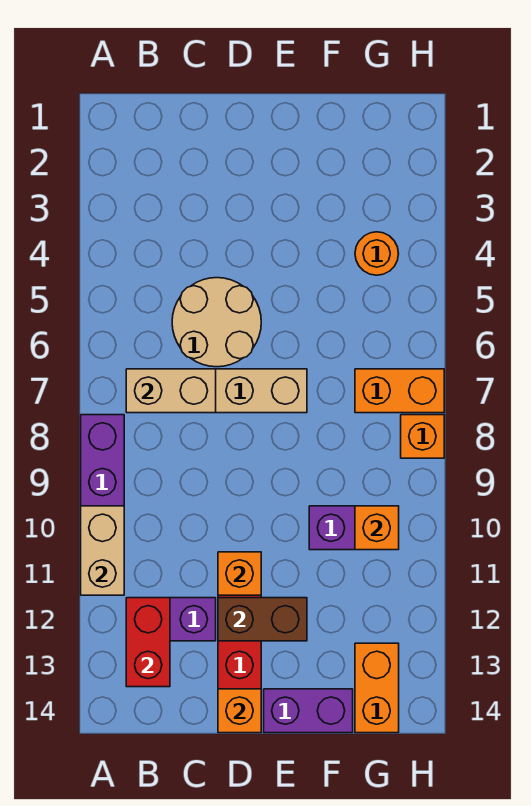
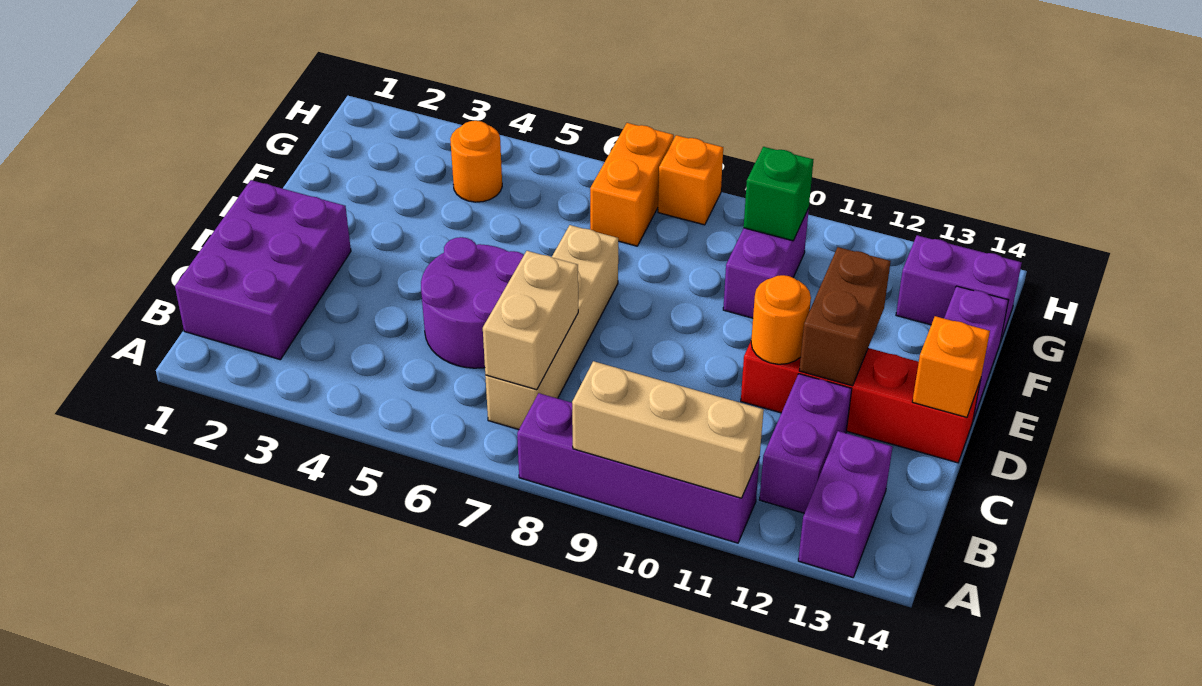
tan brick A10:A11 level 2 -> tan brick A9:A11 level 2
none -> purple brick A13:B13 level 1
none -> purple brick B1:D2 level 1
red brick B12:B13 level 2 -> none
tan round brick C5:D6 level 1 -> purple round brick C5:D6 level 1
orange brick D11 level 2 -> orange round brick D11 level 2
orange brick G10 level 2 -> green brick G10 level 2
orange brick G13:G14 level 1 -> purple brick G13:G14 level 1

